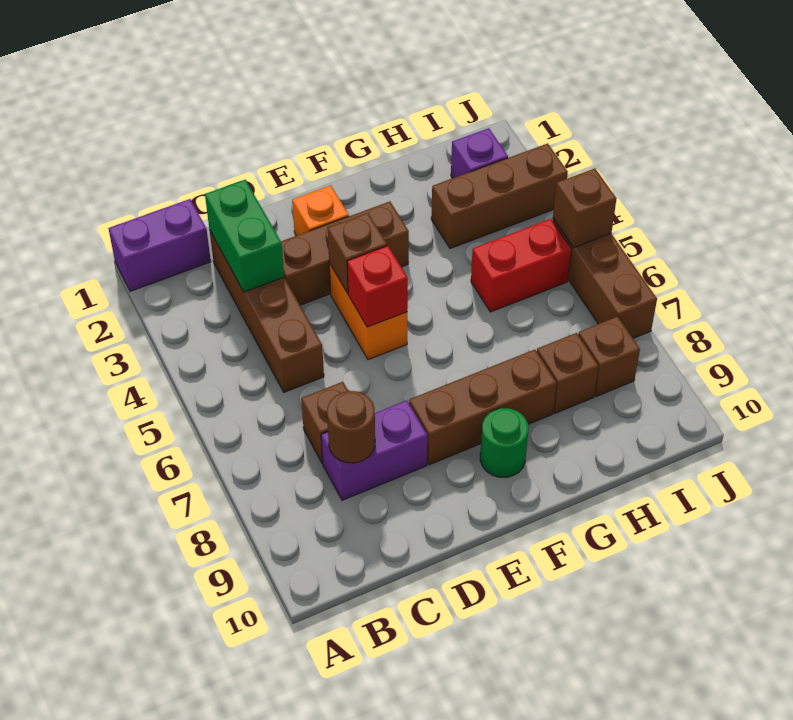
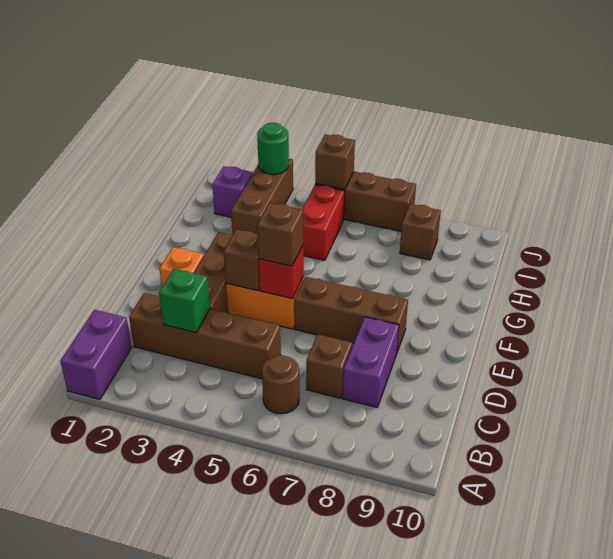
green brick C2:C3 level 2 -> green brick C3 level 2
brown round brick C8 level 2 -> brown round brick B6 level 1
brown brick E8:G8 level 1 -> brown brick E6:E8 level 1
green round brick F9 level 1 -> green round brick J3 level 2
brown brick H8 level 1 -> brown brick E5 level 3

